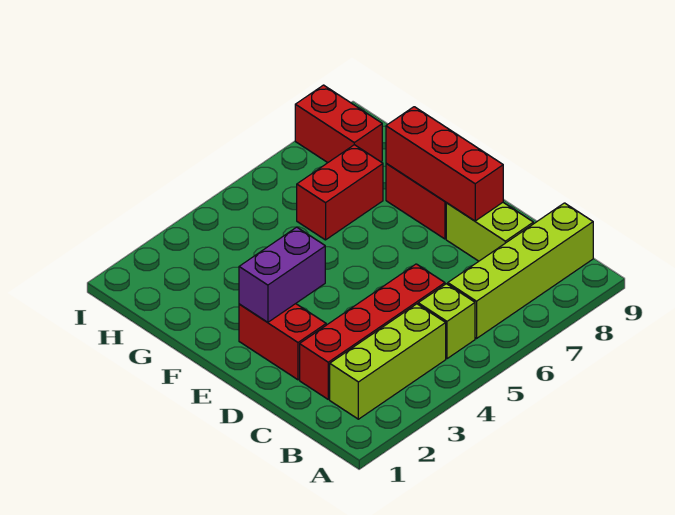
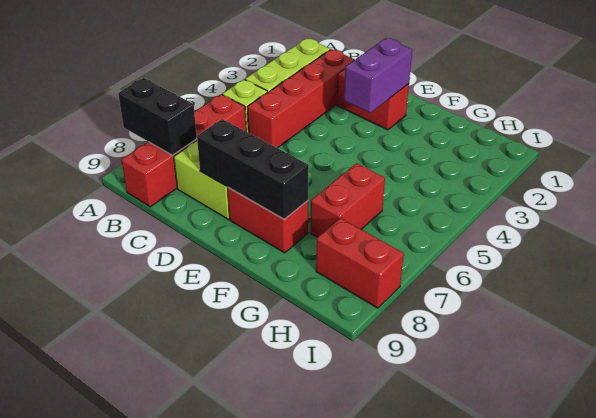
none -> black brick A8:B8 level 2
lime brick B6:B9 level 1 -> red brick B6:B9 level 1
red brick D8:F8 level 2 -> black brick D8:F8 level 2

